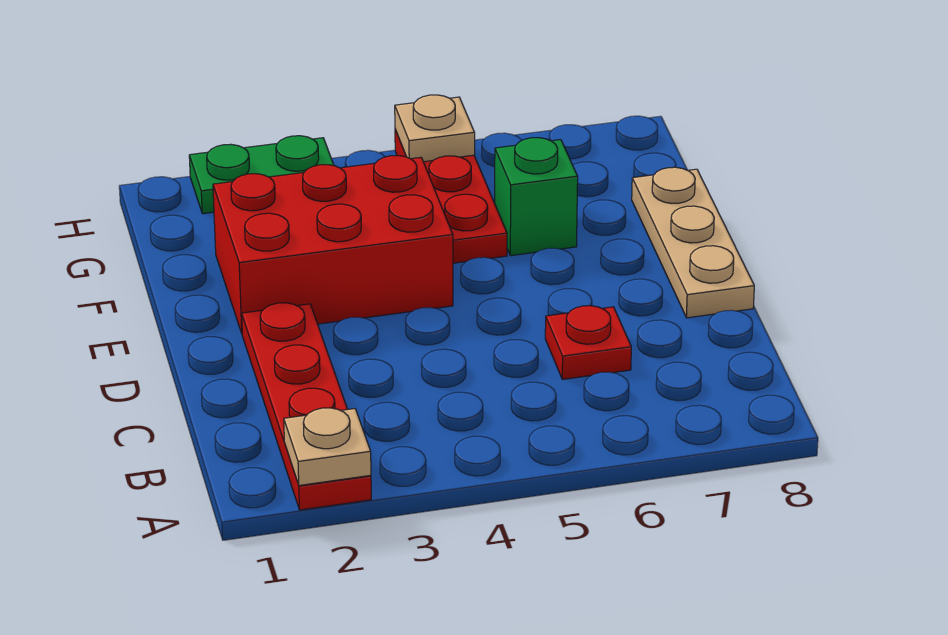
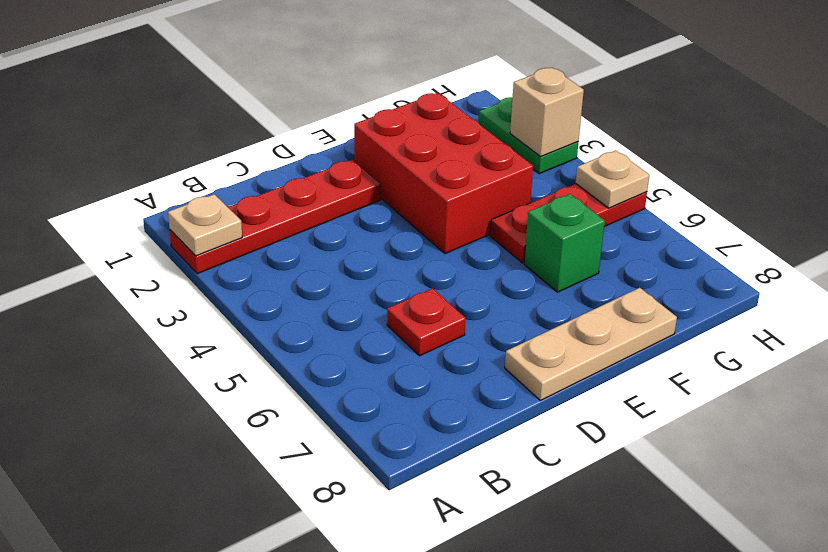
none -> tan brick H3 level 2

